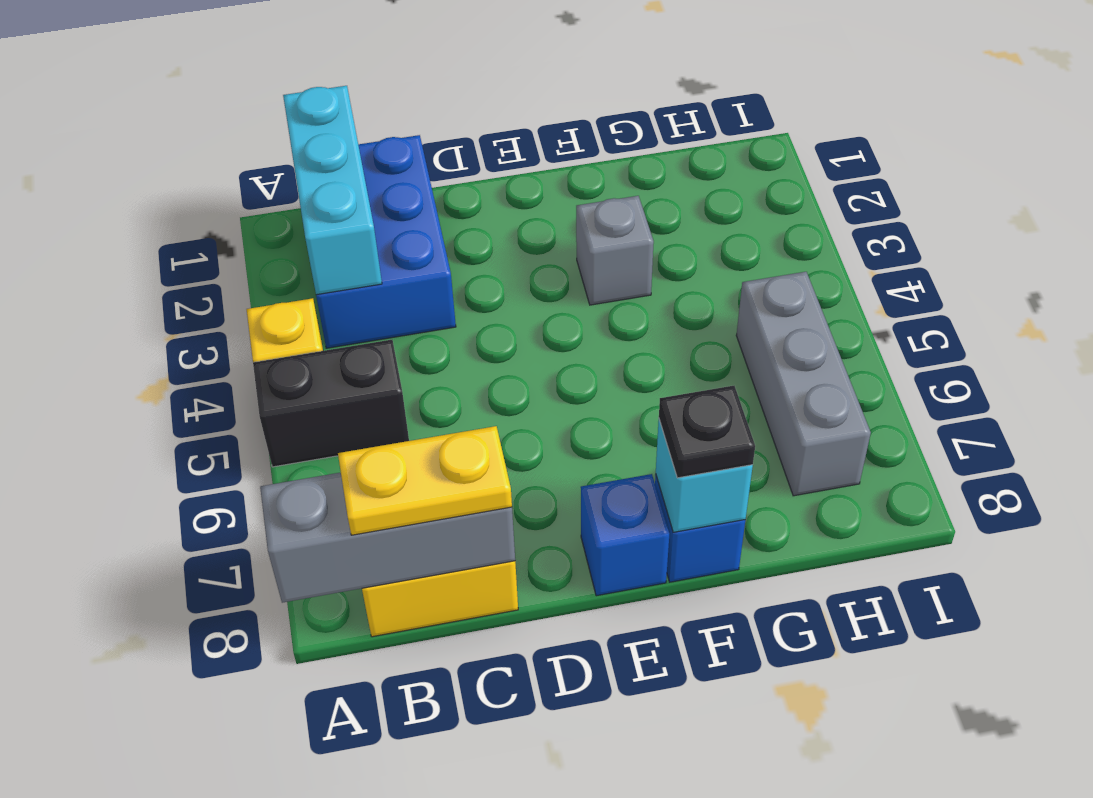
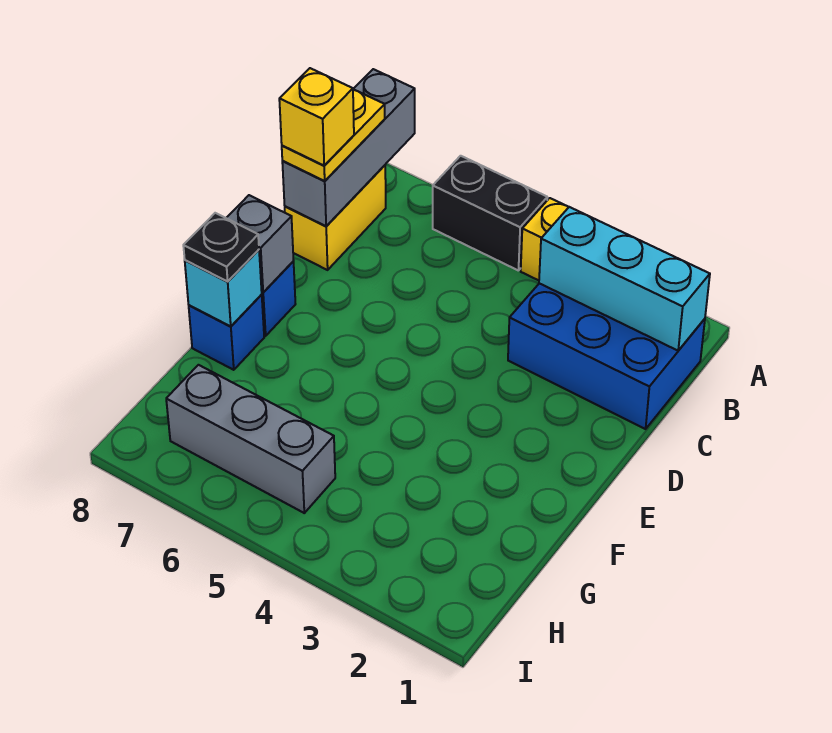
black brick A5:B5 level 1 -> black brick A5:A6 level 1
none -> yellow brick C8 level 4
grey brick F3 level 1 -> grey brick E8 level 2

